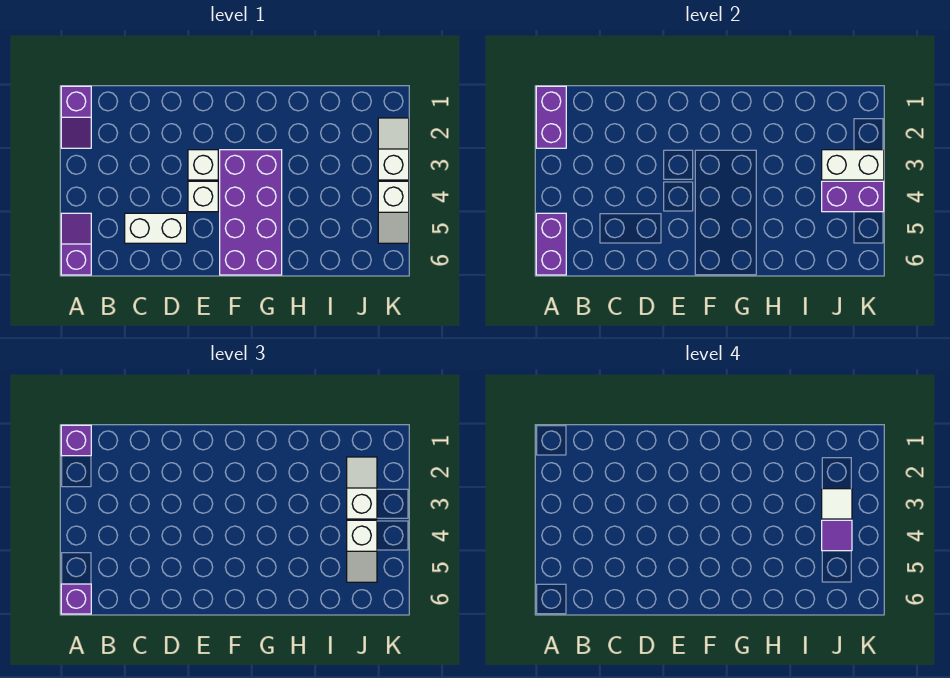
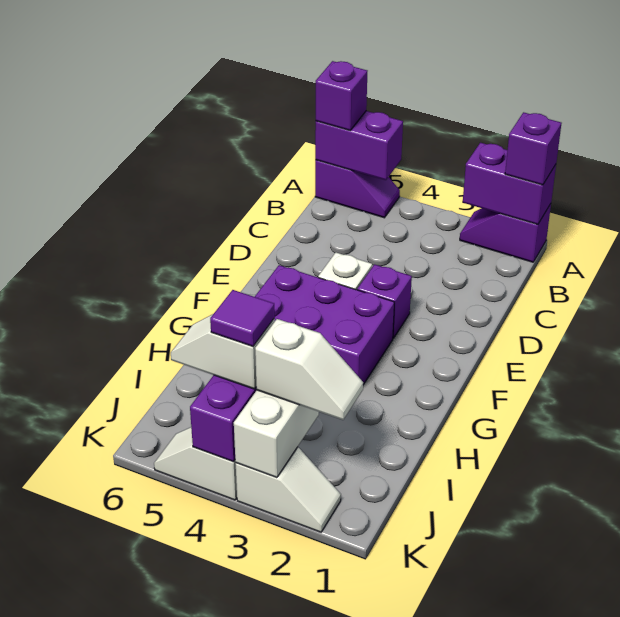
white brick C5:D5 level 1 -> none
white brick E3 level 1 -> purple brick E3 level 1
purple brick F3:G6 level 1 -> purple brick F3:G5 level 1
white tile J3 level 4 -> none

